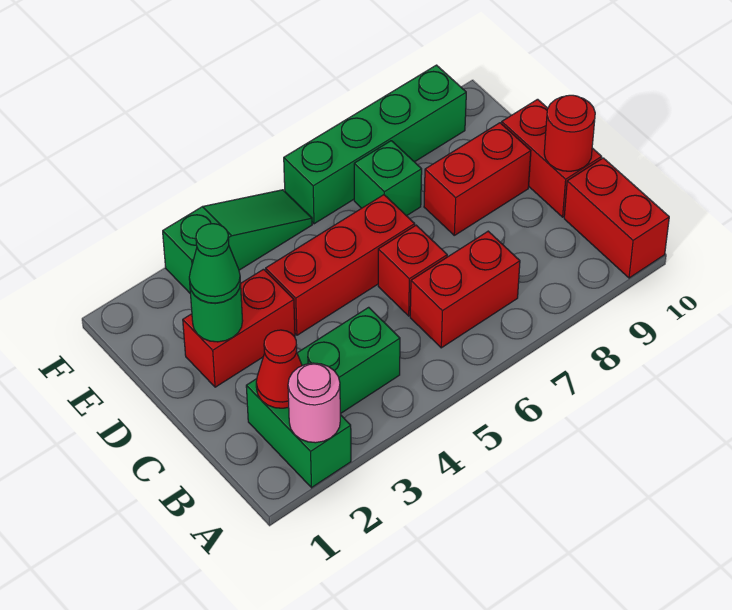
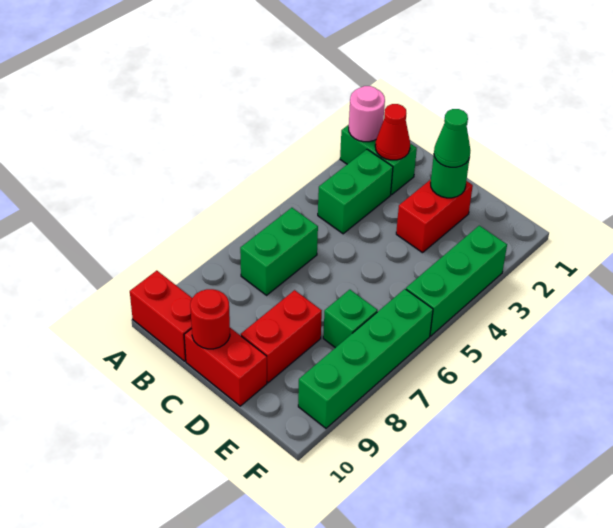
red brick B6:B7 level 1 -> green brick B6:B7 level 1
red brick C6 level 1 -> none
red brick D4:D6 level 1 -> none
green slope F3:F5 level 1 top 3 -> green brick F3:F5 level 1

